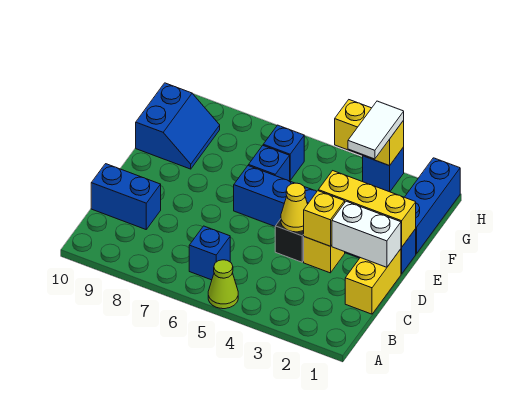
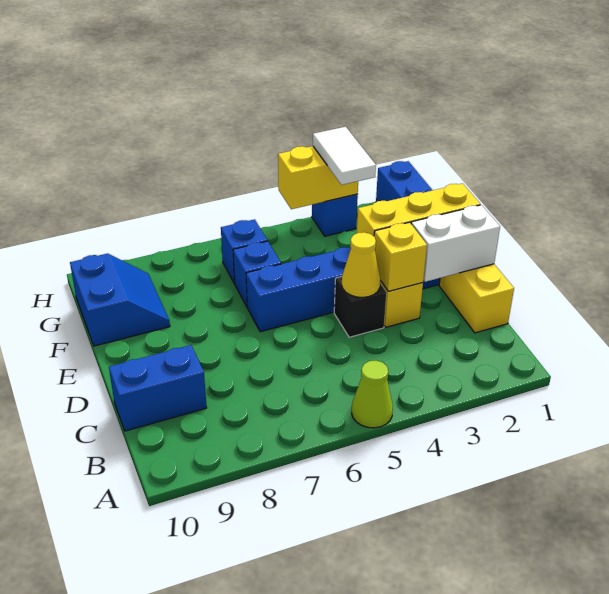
blue brick B6 level 1 -> none

